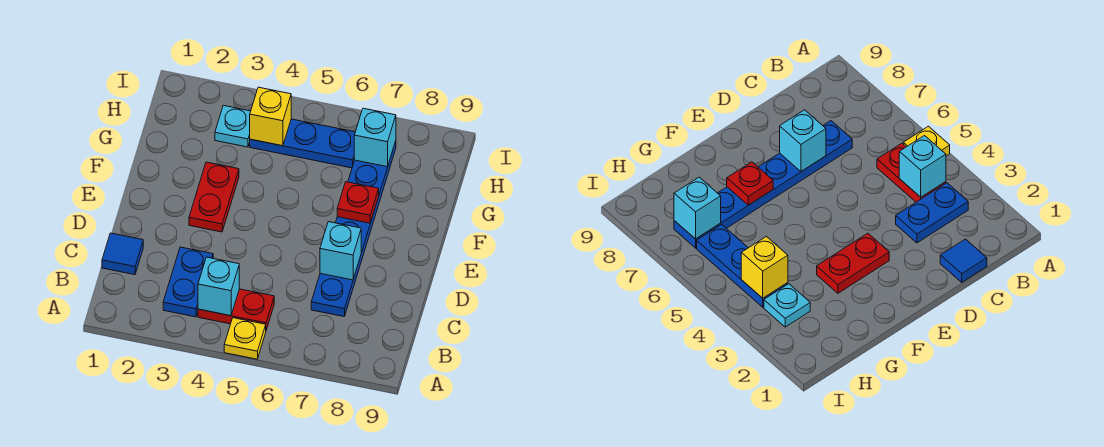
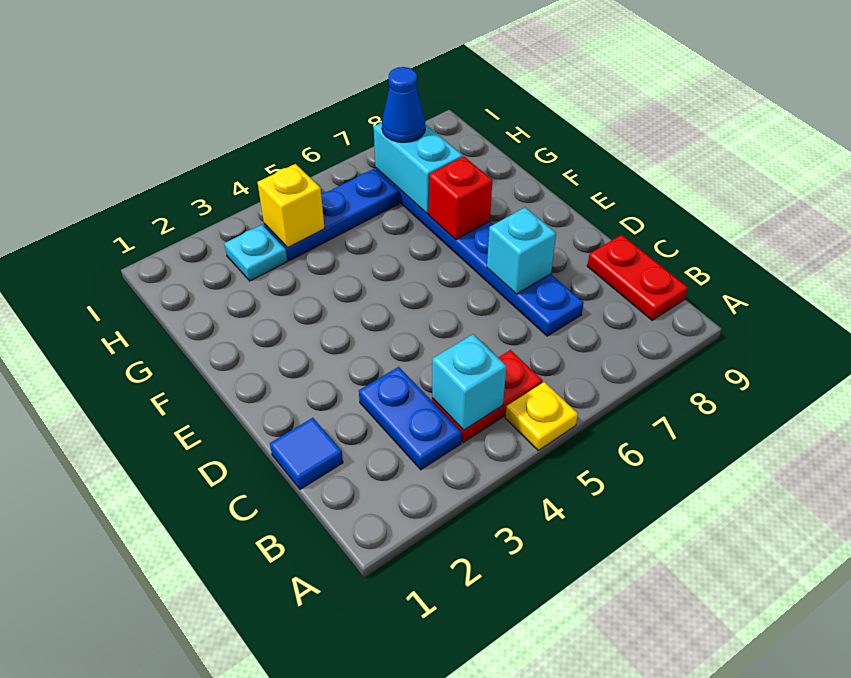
red plate E3:F3 level 1 -> red plate B9:C9 level 1
red plate F7 level 2 -> red brick F7 level 2
cyan brick H7 level 2 -> cyan brick G7:H7 level 2
none -> blue cone H7 level 3

